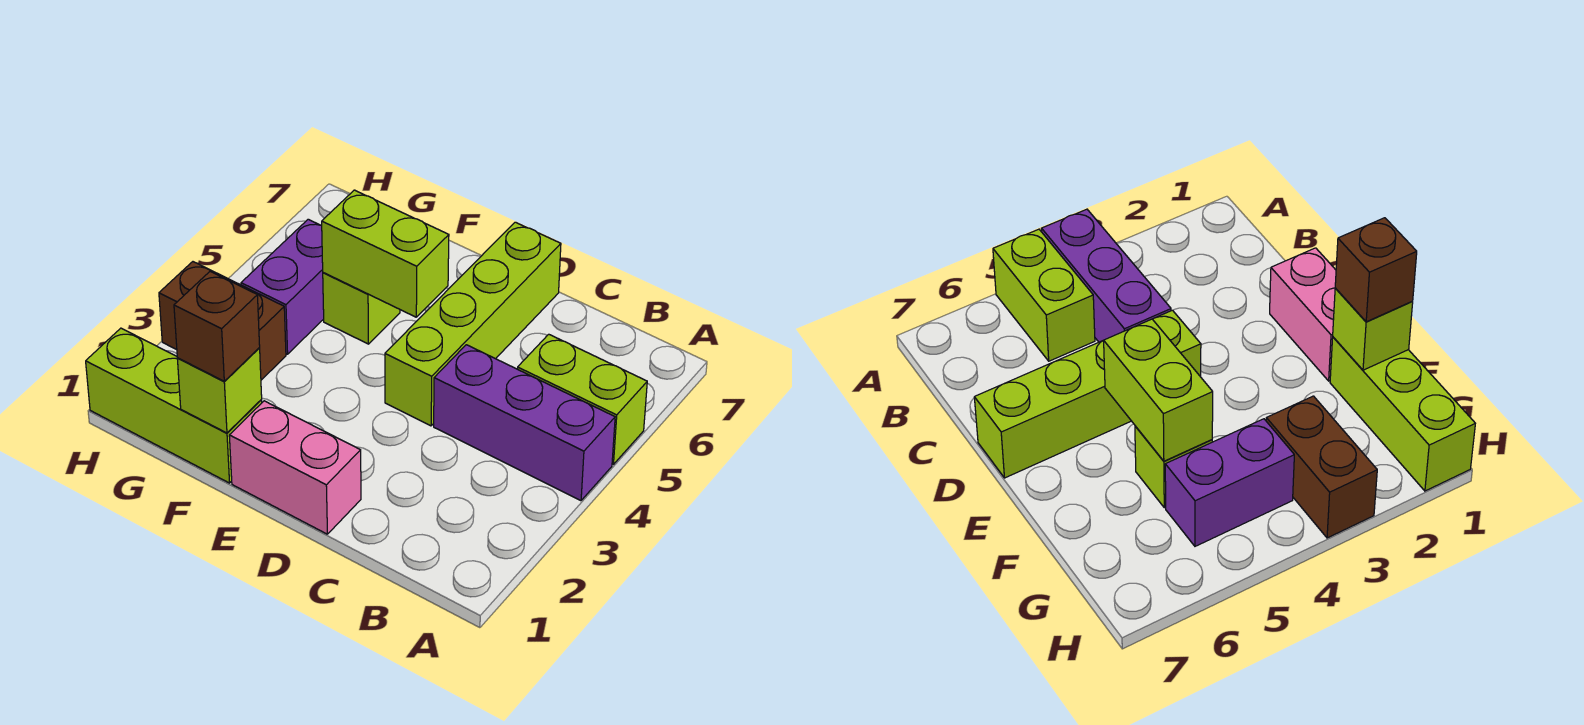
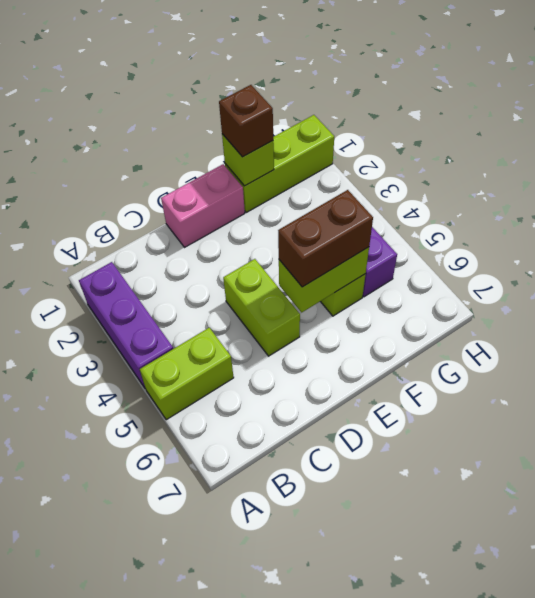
purple brick A4:C4 level 1 -> purple brick A2:A4 level 1
lime brick D4:D7 level 1 -> lime brick D4:D5 level 1
brown brick G3:H3 level 1 -> brown brick E5:F5 level 3

